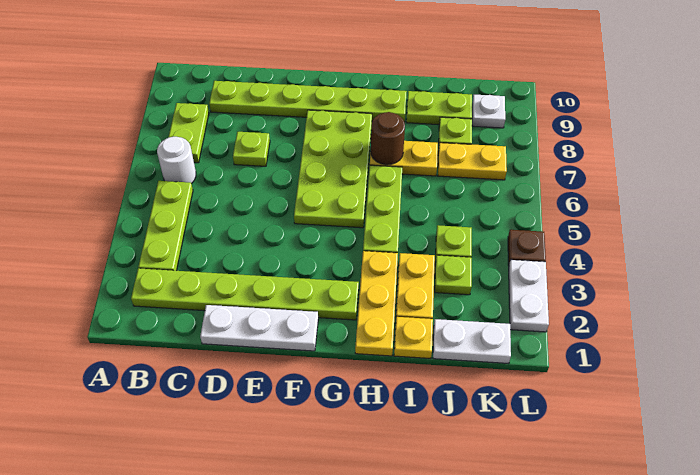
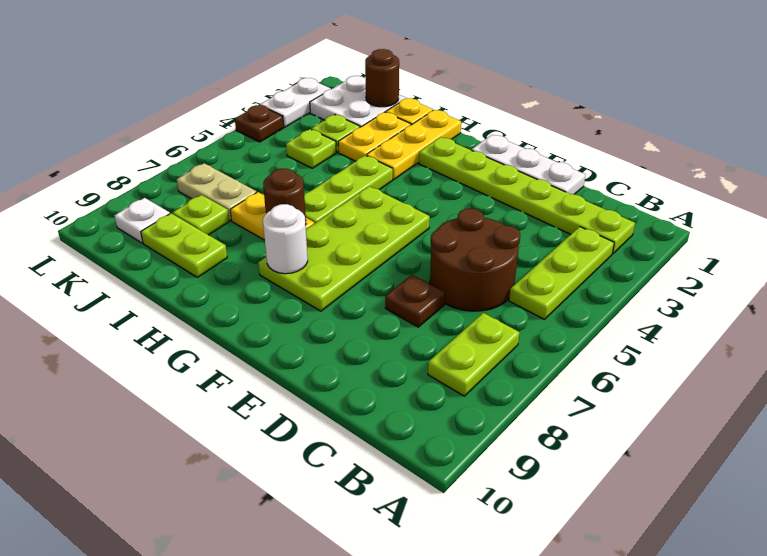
white round brick B6 level 1 -> white round brick G8 level 2
none -> brown round brick C5:D6 level 1
lime plate C9:H9 level 1 -> none
lime plate D7 level 1 -> brown plate D7 level 1
white plate J1:K1 level 1 -> white plate J1:K2 level 1
none -> brown round brick J1 level 2
yellow plate J7:K7 level 1 -> tan plate J7:K7 level 1

